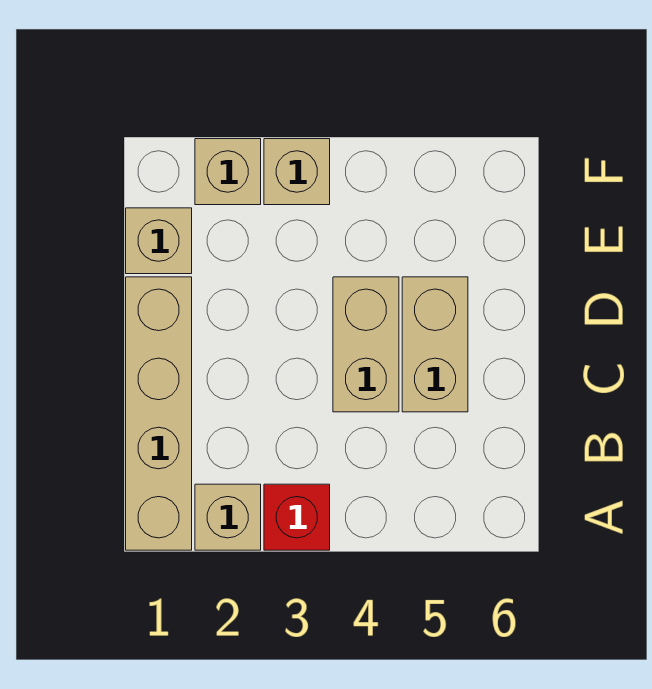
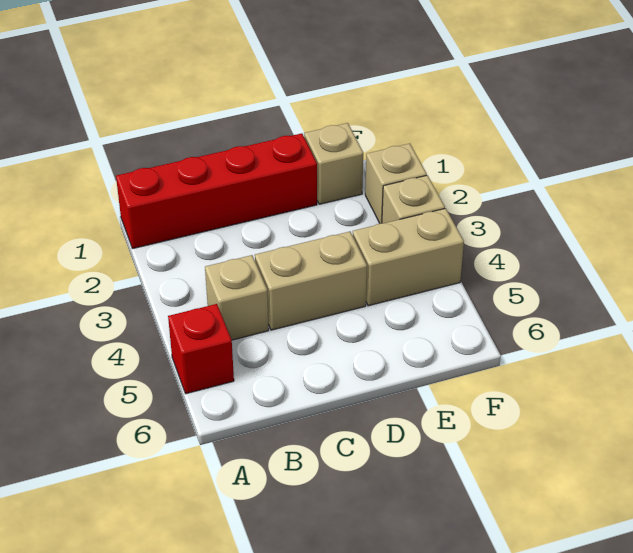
tan brick A1:D1 level 1 -> red brick A1:D1 level 1
tan brick A2 level 1 -> tan brick B4 level 1
red brick A3 level 1 -> red brick A5 level 1
tan brick C5:D5 level 1 -> tan brick E4:F4 level 1

